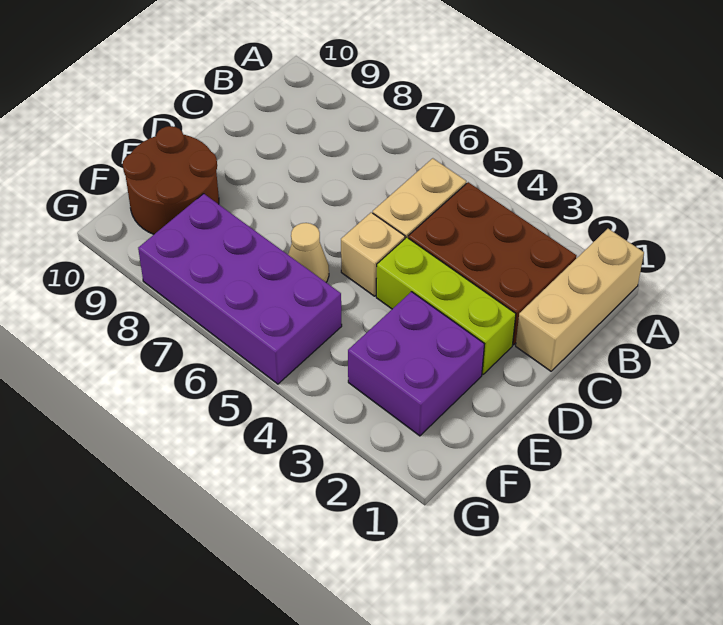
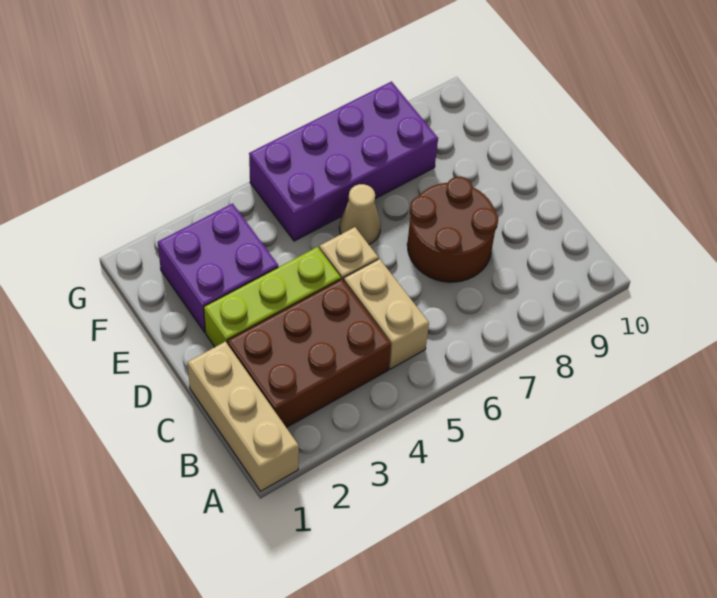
brown round brick E9:F10 level 1 -> brown round brick C7:D8 level 1

